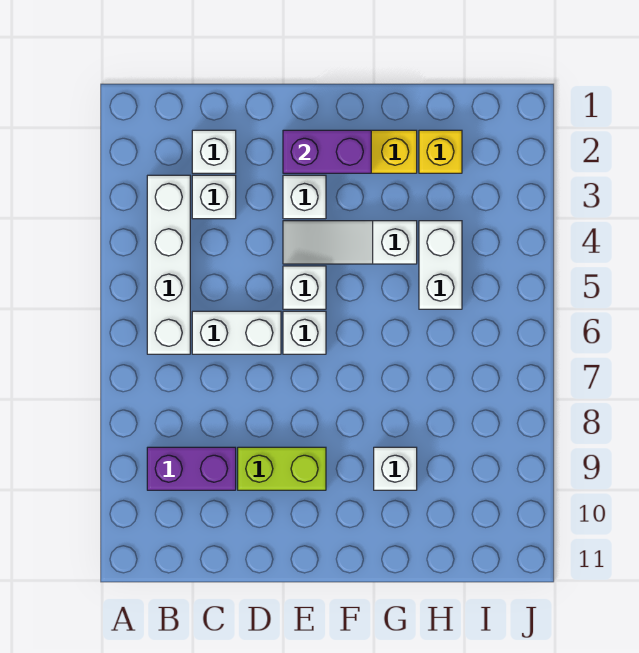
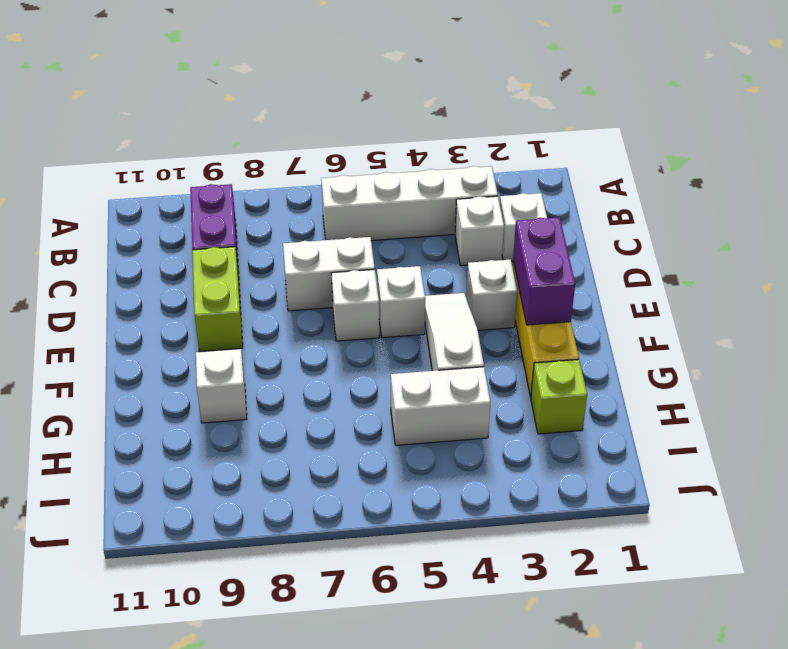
white brick C6:D6 level 1 -> white brick D6:D7 level 1
yellow brick H2 level 1 -> lime brick H2 level 1

